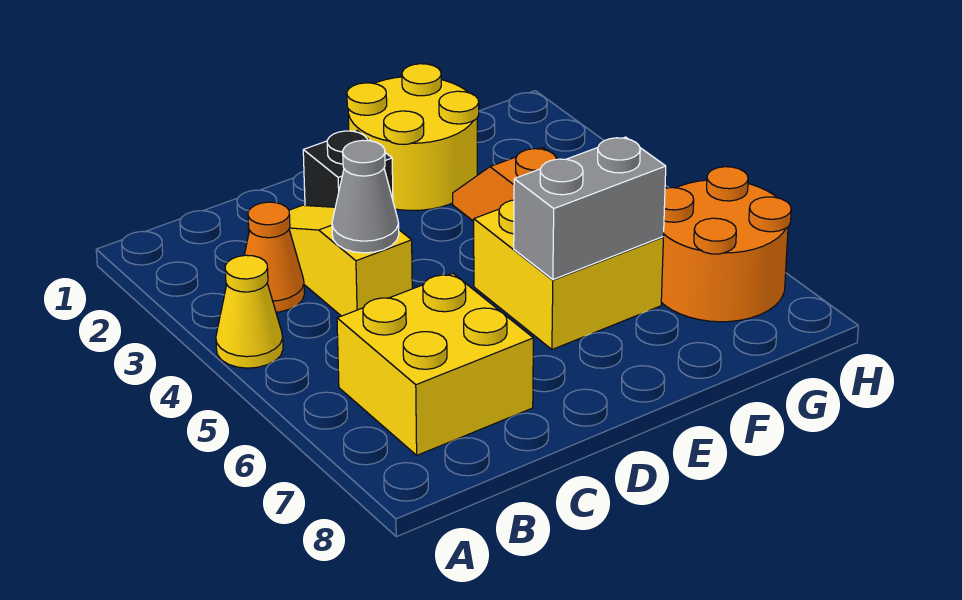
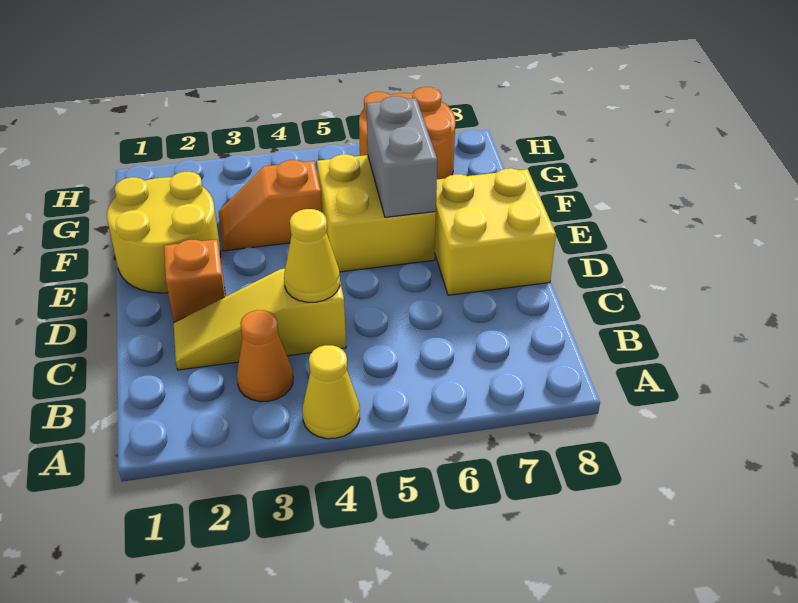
yellow brick B6:C7 level 1 -> yellow brick D7:E8 level 1
grey cone C4 level 2 -> yellow cone C4 level 2
black brick D2 level 1 -> orange brick D2 level 1

